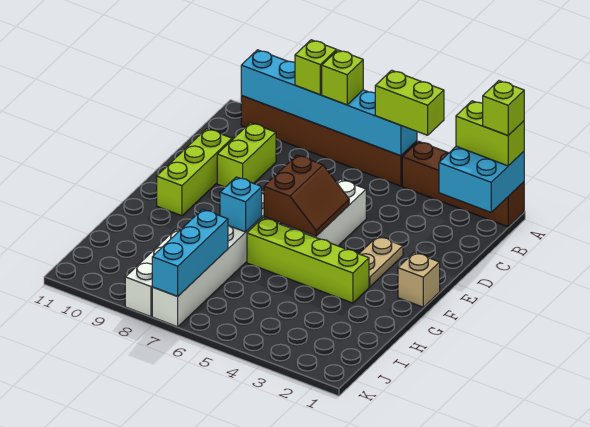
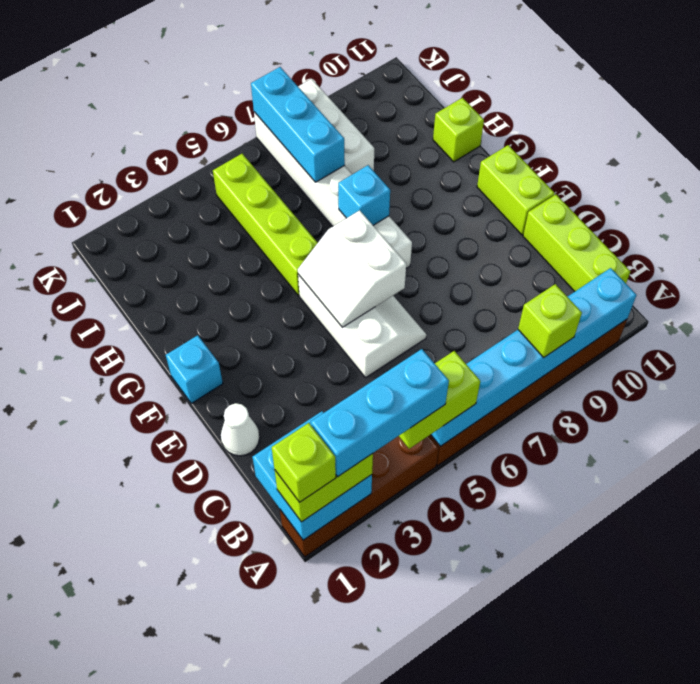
none -> cyan brick A2:A4 level 4
lime brick A7 level 3 -> lime brick H11 level 1
lime brick C9:D9 level 1 -> lime brick E11:F11 level 1
none -> white cone D1 level 1
lime brick D10:F10 level 1 -> lime brick B11:D11 level 1
tan plate E3:F3 level 1 -> none
brown slope E5:F6 level 2 top 6 -> white slope E5:F6 level 2 top 6
tan brick F1 level 1 -> cyan brick F1 level 1
lime brick G3:G6 level 1 -> lime brick G5:J5 level 1

